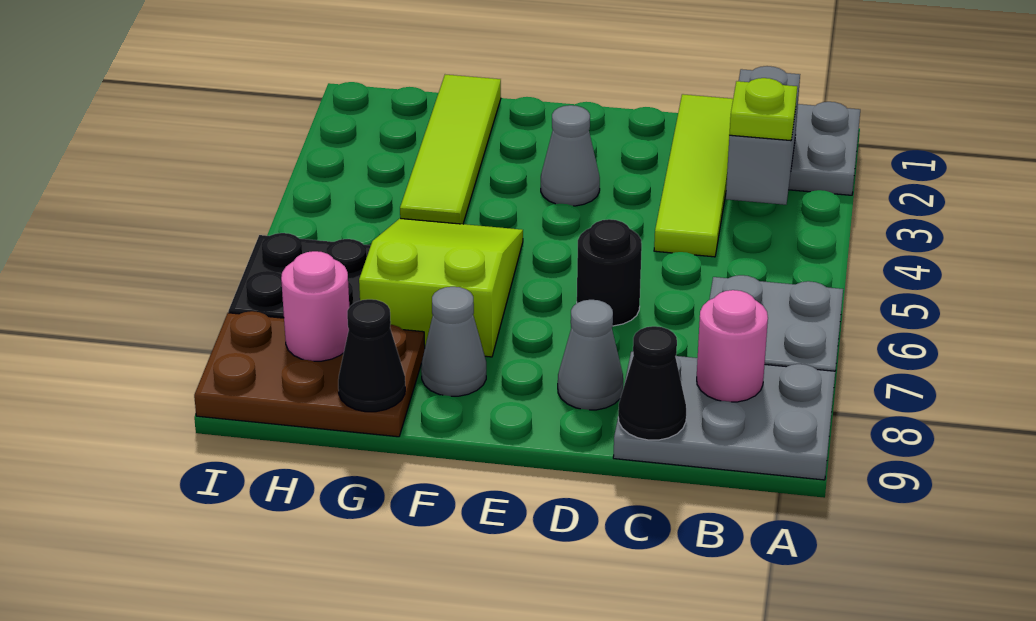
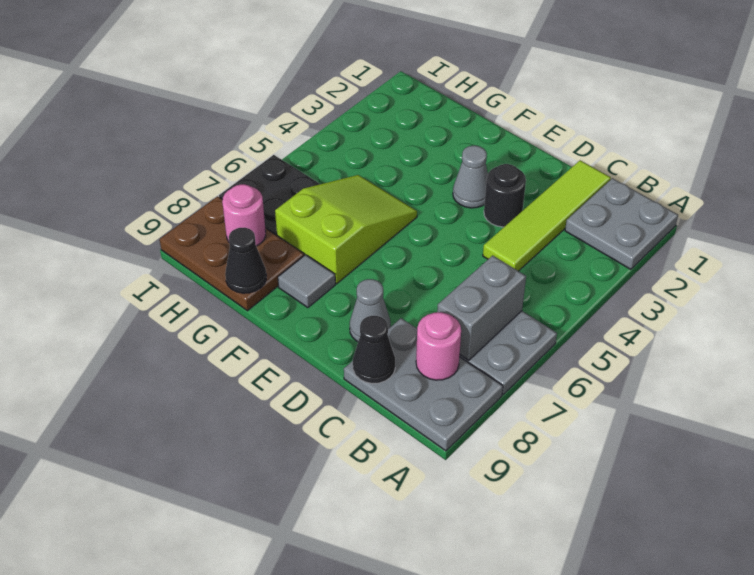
grey brick B2:B3 level 2 -> grey brick B6:B7 level 2
lime plate B3 level 3 -> none
black round brick D6 level 1 -> black round brick D3 level 1
grey cone F8 level 1 -> grey tile F8 level 1
lime tile G1:G4 level 1 -> none

